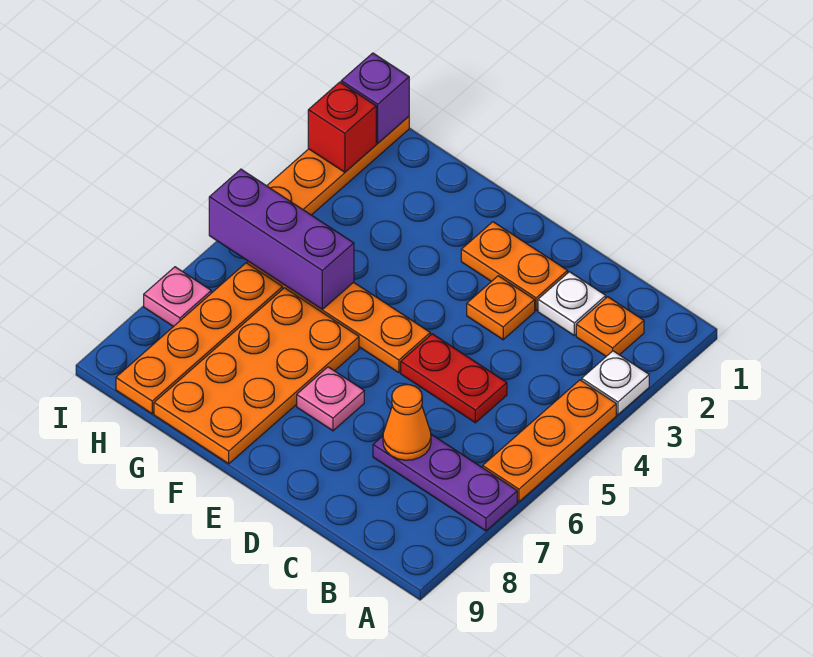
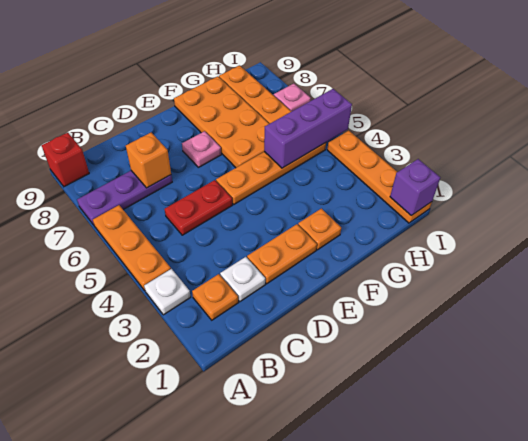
orange cone C7 level 2 -> orange brick C7 level 2
orange plate D3 level 1 -> orange plate F2 level 1
red brick I2 level 2 -> red brick A9 level 1

